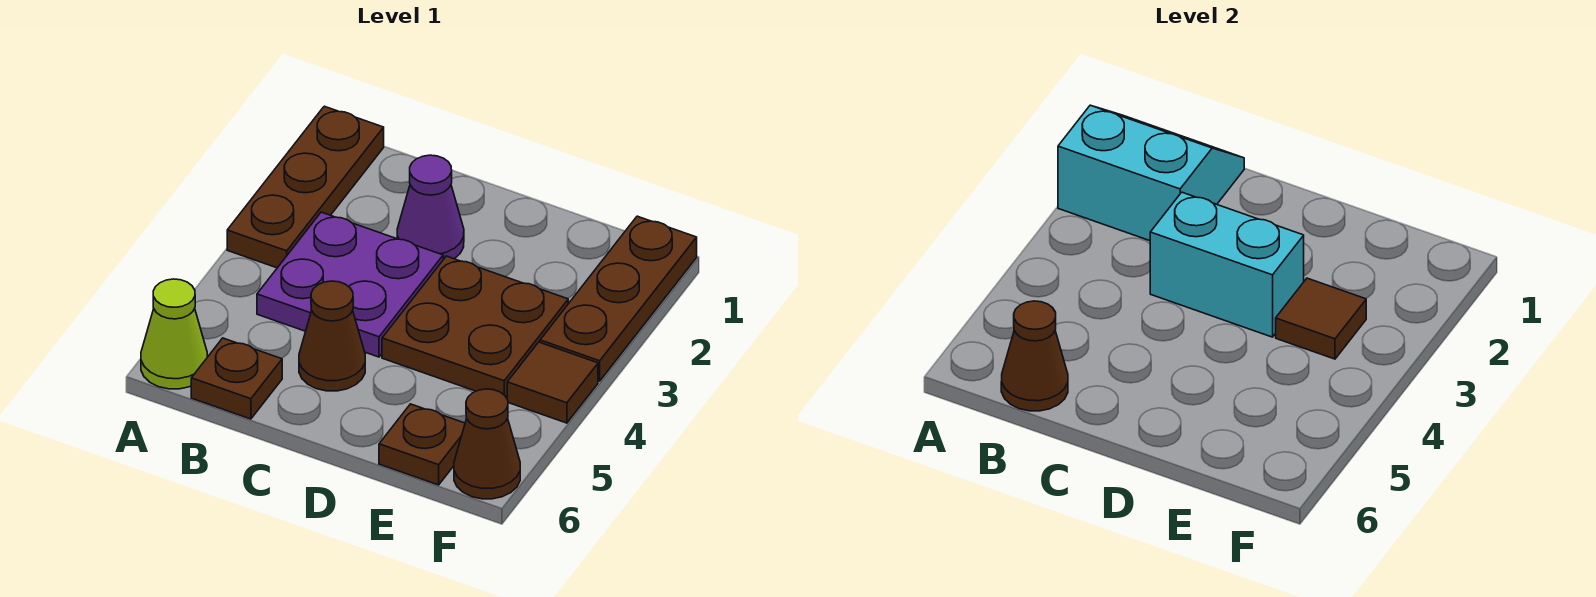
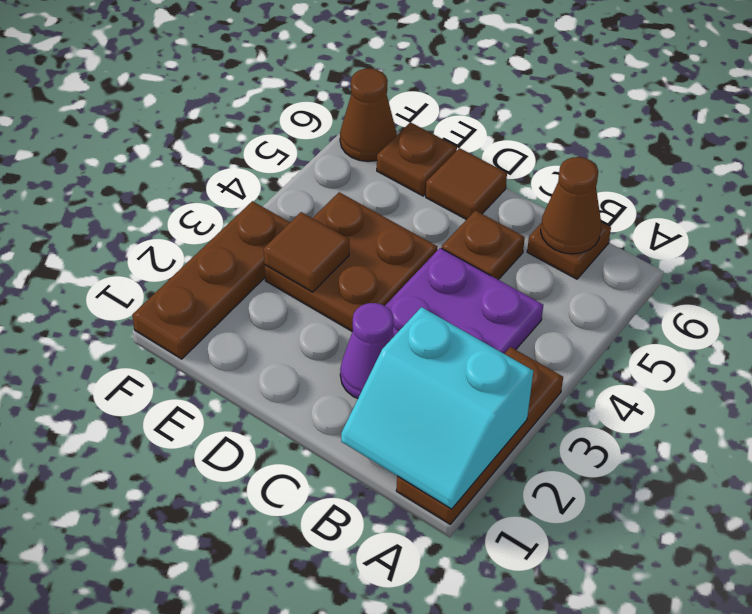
lime cone A6 level 1 -> none
cyan brick C3:D3 level 2 -> none
brown cone C5 level 1 -> brown plate C5 level 1
brown tile F4 level 1 -> brown tile D6 level 1

